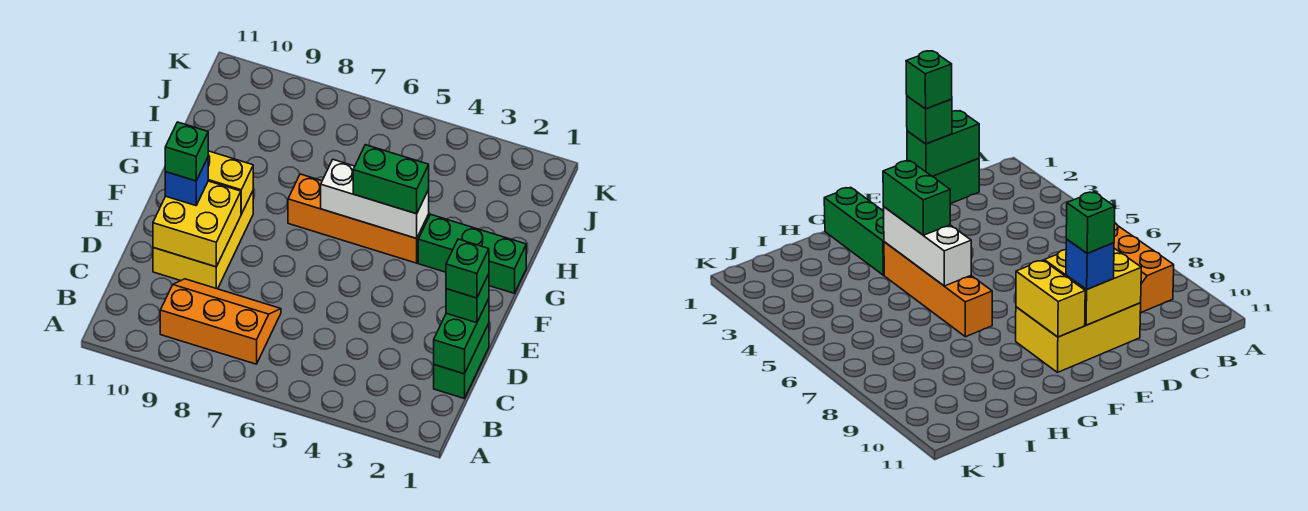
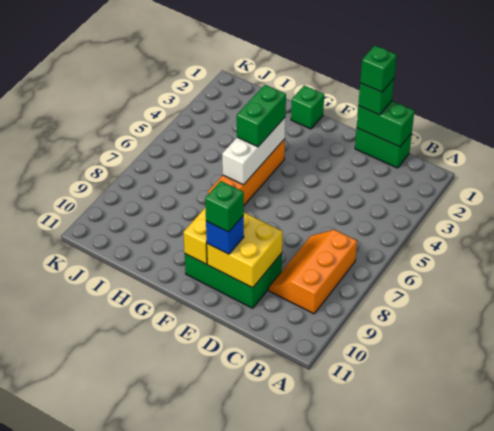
yellow brick D9:F10 level 1 -> green brick D9:F10 level 1
green brick G1:G3 level 1 -> green brick G1 level 1

